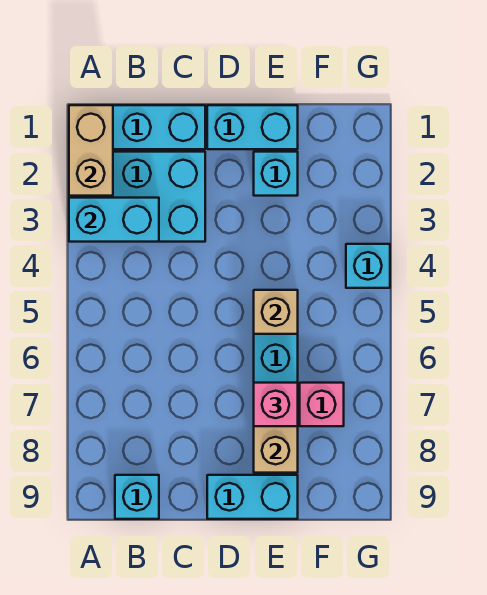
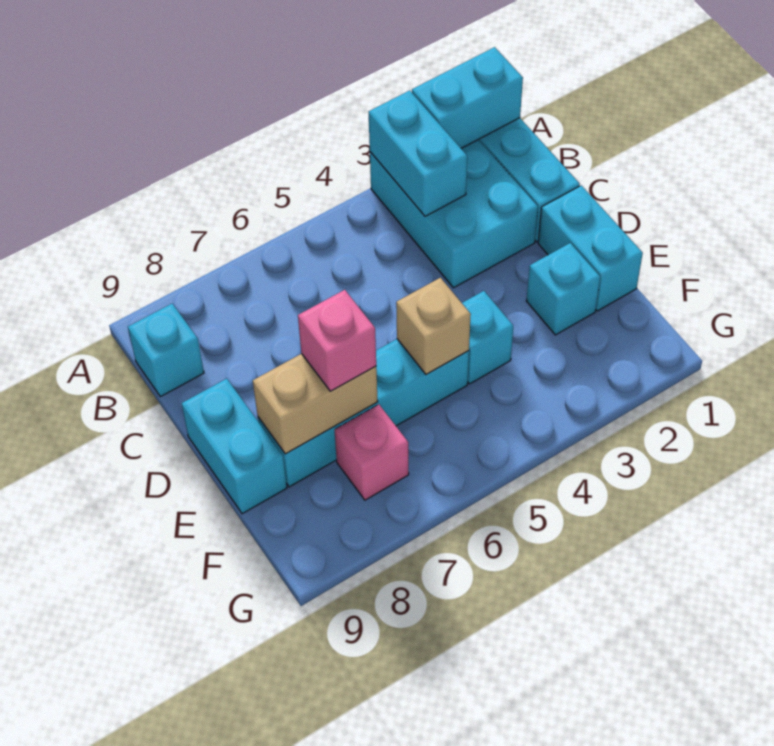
tan brick A1:A2 level 2 -> cyan brick A1:A2 level 2
cyan brick G4 level 1 -> cyan brick E4 level 1

